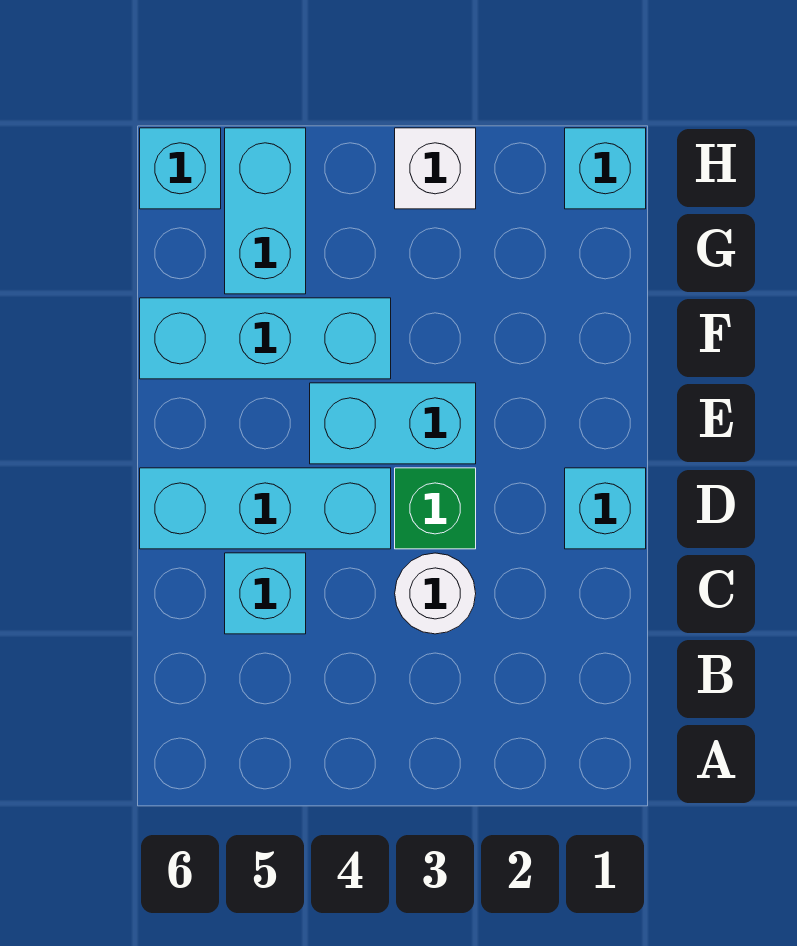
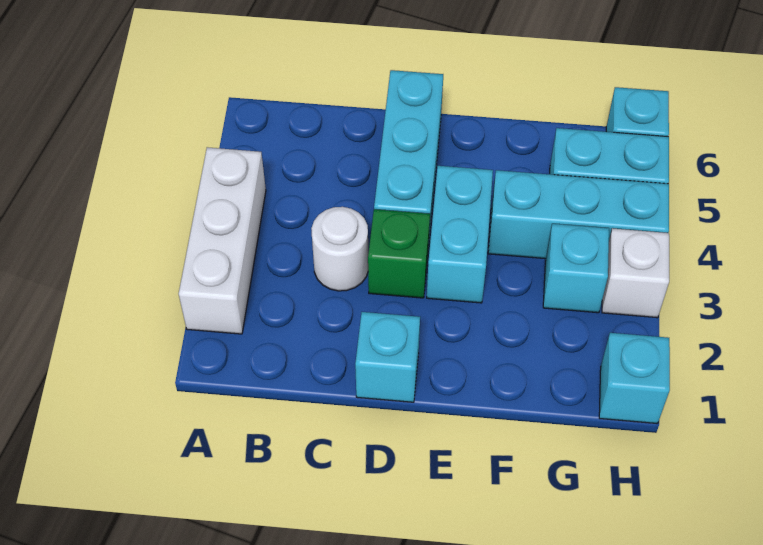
none -> white brick A2:A4 level 1
cyan brick C5 level 1 -> cyan brick G3 level 1
cyan brick F4:F6 level 1 -> cyan brick F4:H4 level 1

